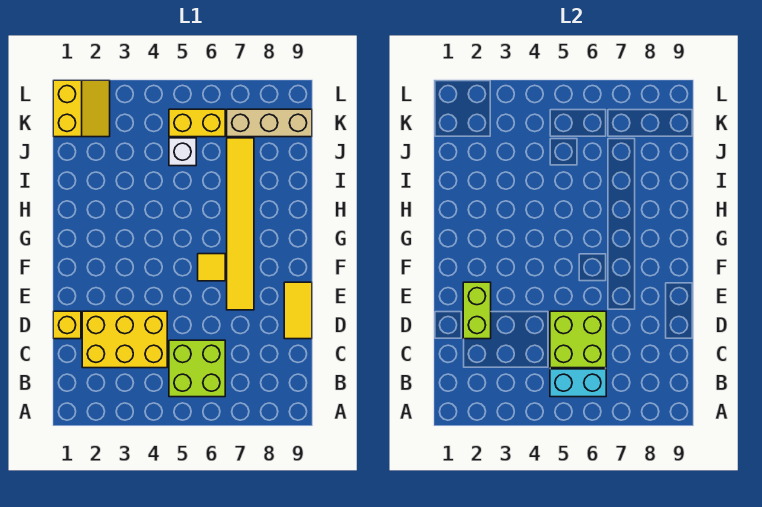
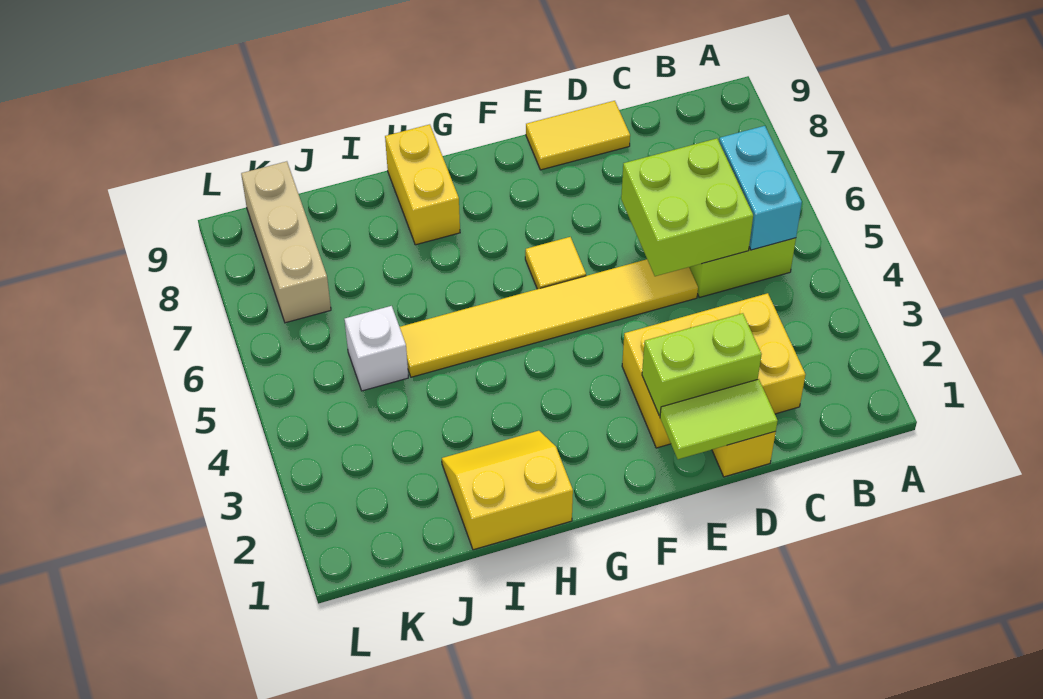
yellow brick C2:D4 level 1 -> yellow brick C2:E3 level 1
none -> lime tile D1:E1 level 2
yellow tile E7:J7 level 1 -> yellow tile D5:I5 level 1
yellow slope K1:L2 level 1 top 1 -> yellow slope H1:I2 level 1 top 1
yellow brick K5:K6 level 1 -> yellow brick H8:H9 level 1

